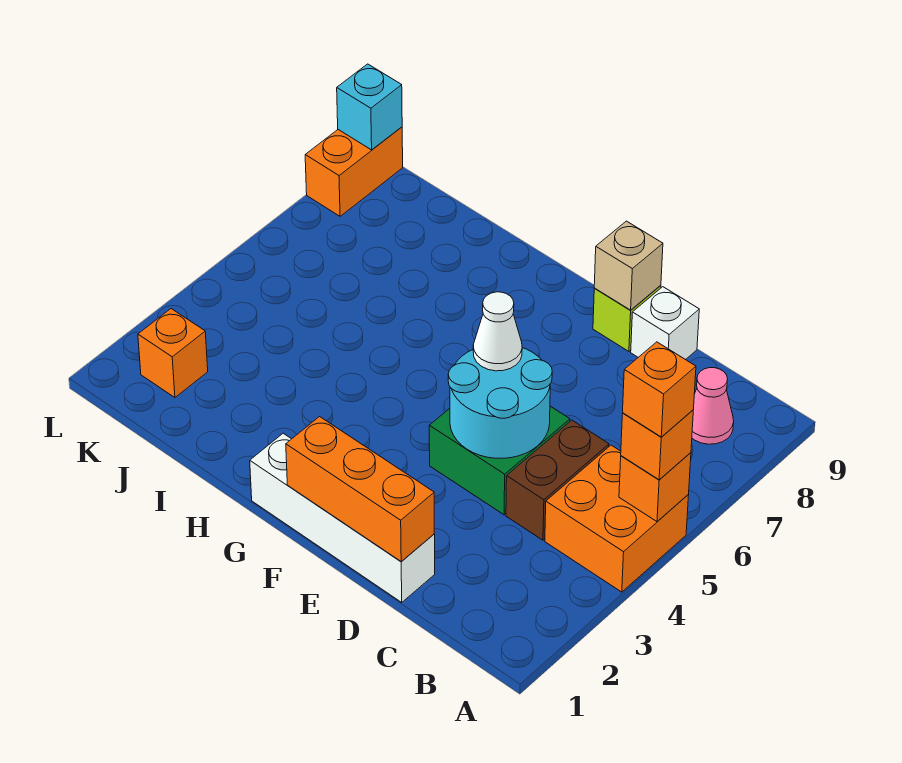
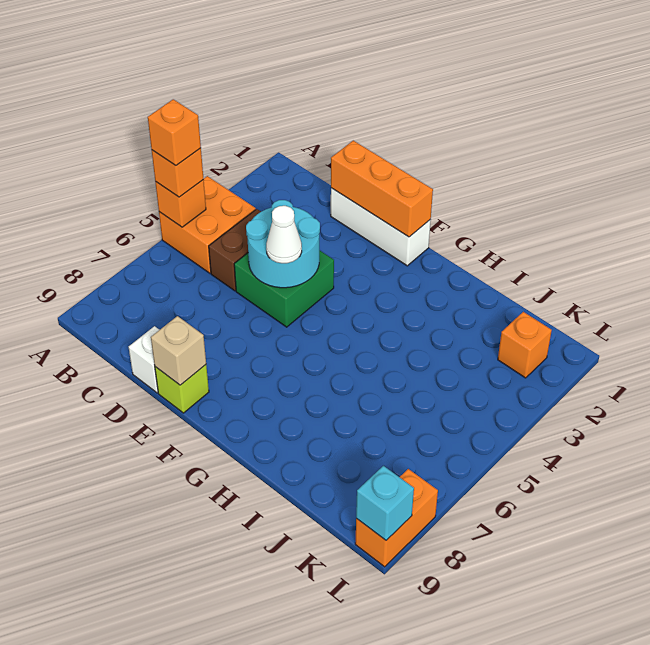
pink cone B8 level 1 -> none
white brick D1:G1 level 1 -> white brick D1:F1 level 1

